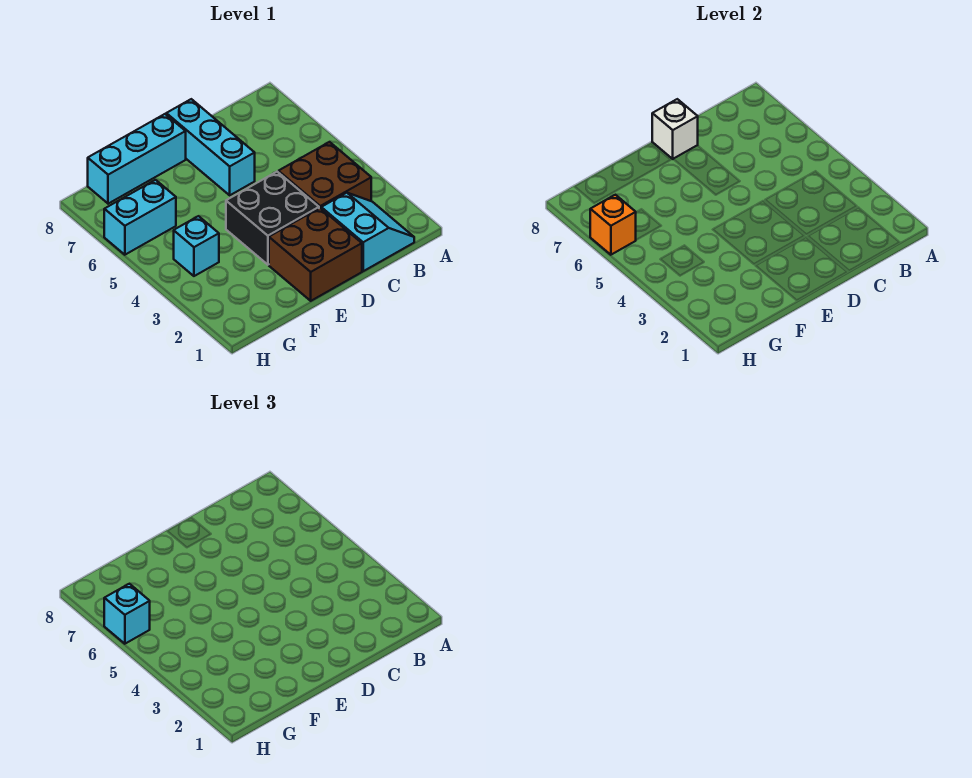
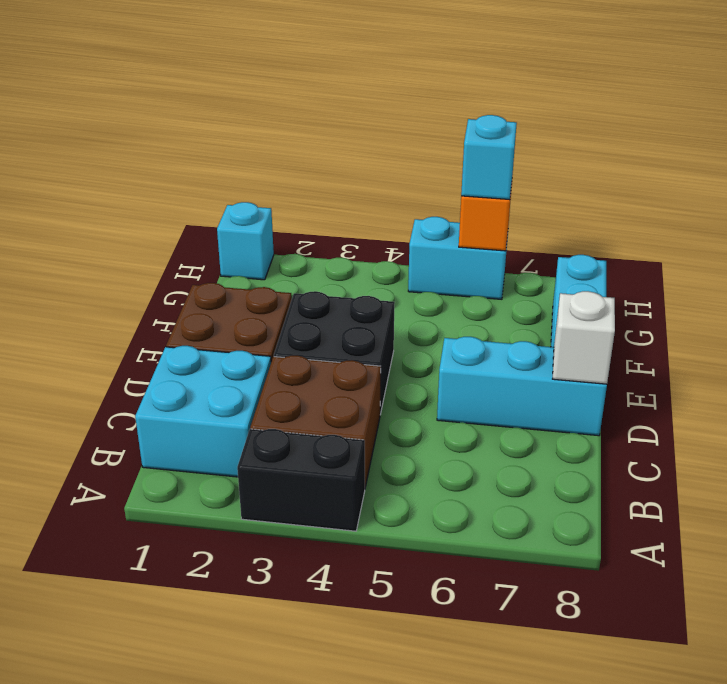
none -> black brick A3:A4 level 1
cyan slope B1:C2 level 1 top C -> cyan brick B1:C2 level 1
cyan brick G4 level 1 -> cyan brick H1 level 1
cyan brick G6:H6 level 1 -> cyan brick H5:H6 level 1

